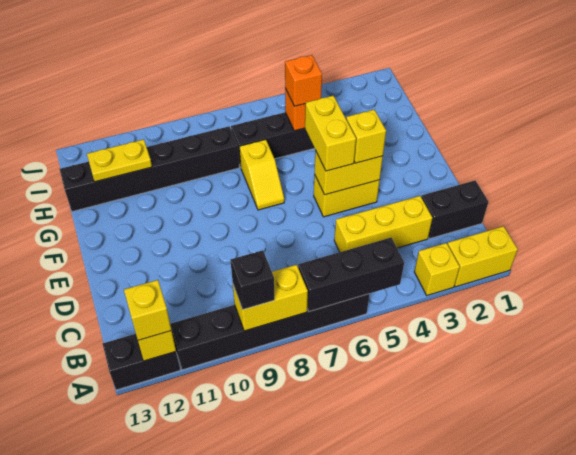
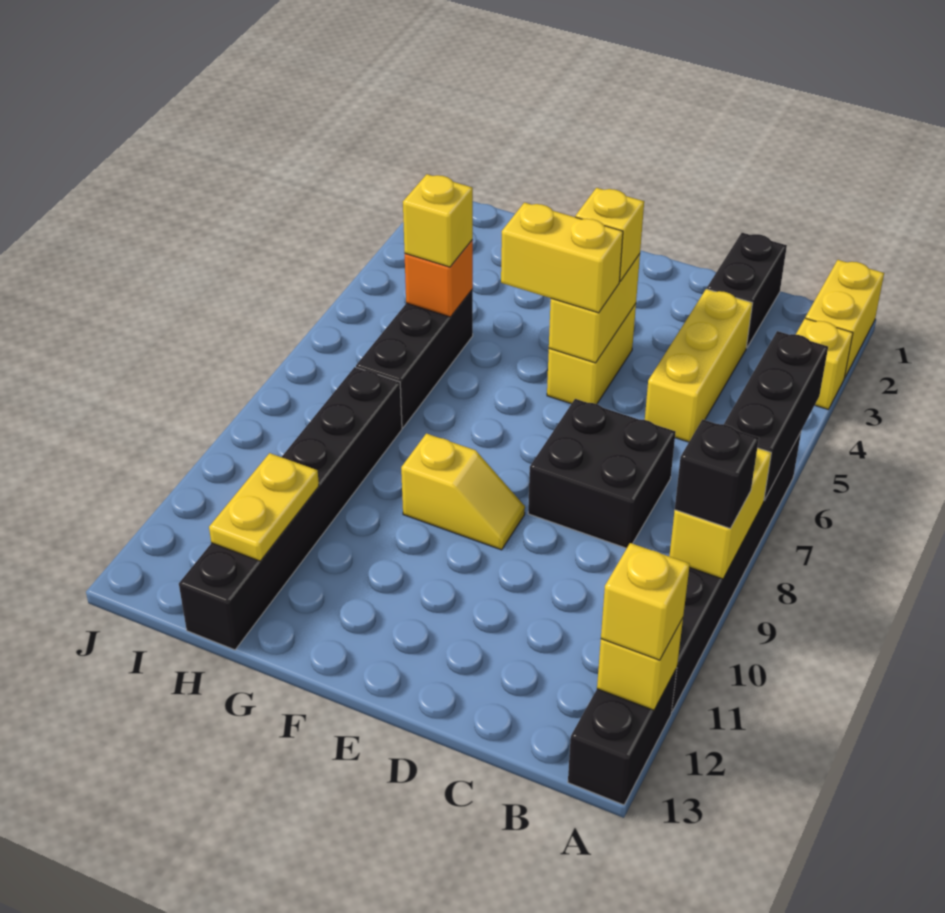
none -> black brick C7:D8 level 1
yellow slope F7:G7 level 1 top G -> yellow slope E9:F9 level 1 top F
orange brick H5 level 3 -> yellow brick H5 level 3

